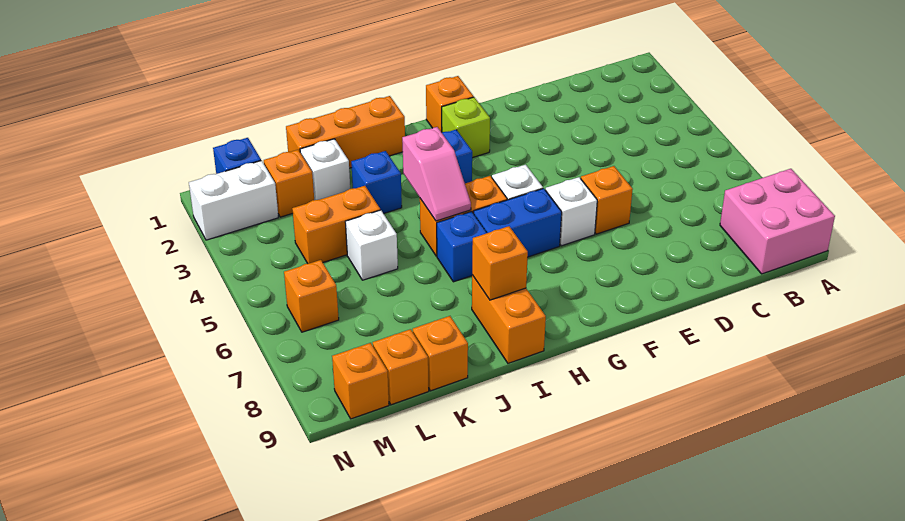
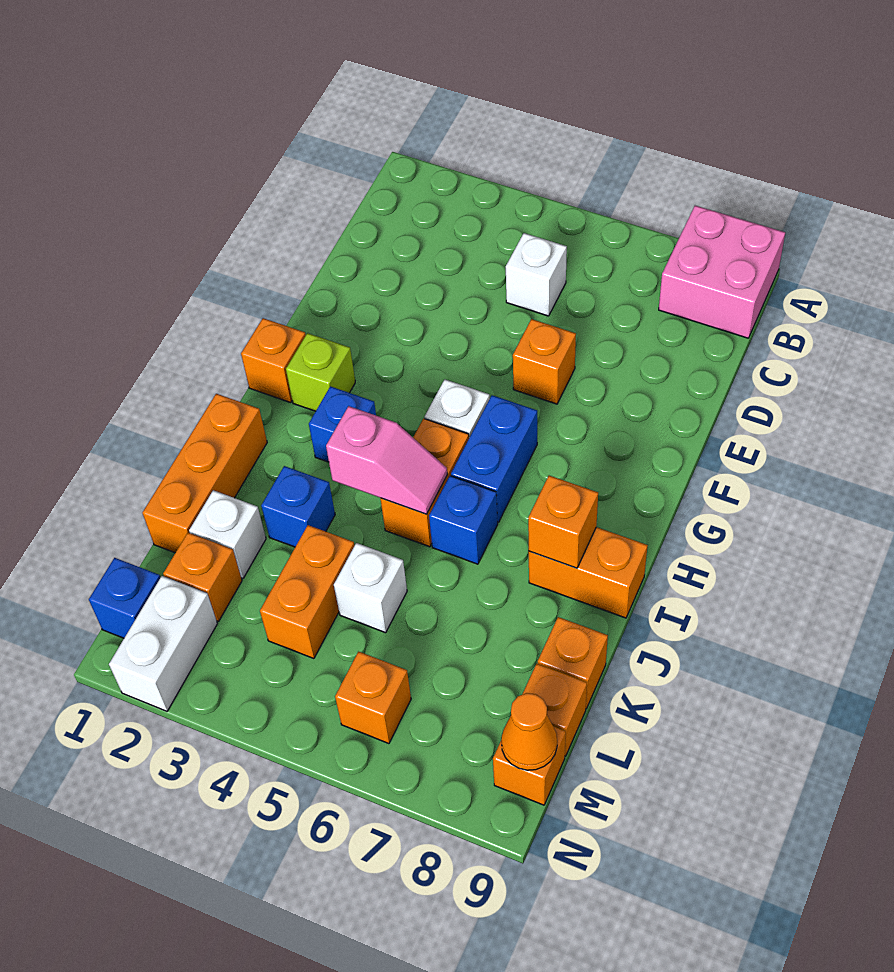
white brick F6 level 1 -> white brick C5 level 1
none -> orange cone M9 level 2

